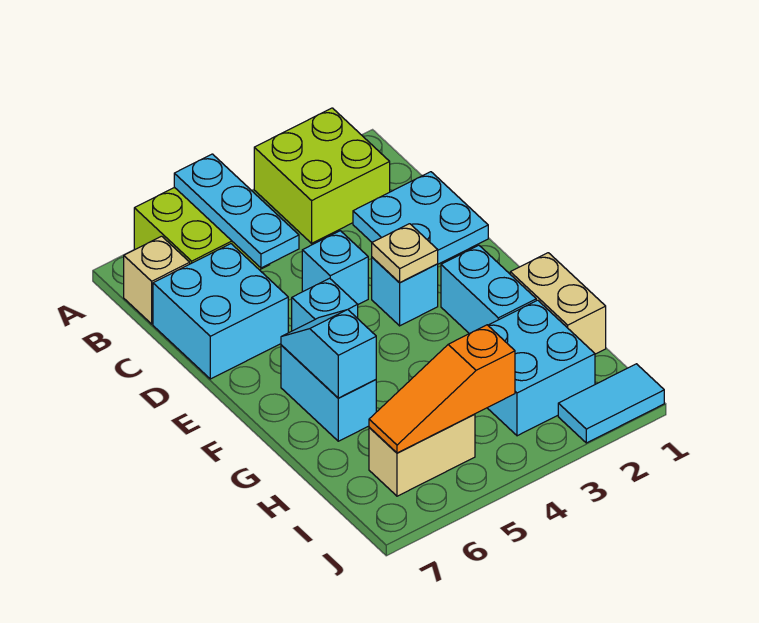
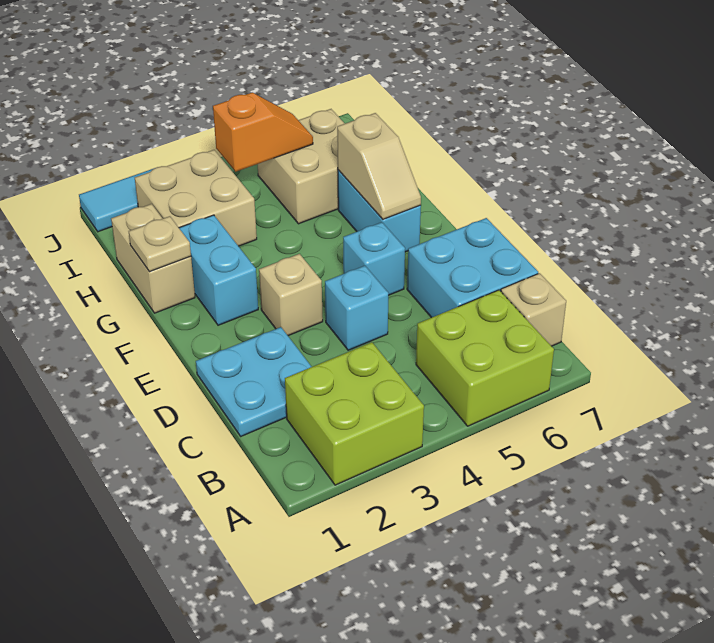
cyan plate A5:C5 level 2 -> none
cyan brick E3 level 1 -> tan brick E3 level 1
tan plate E3 level 2 -> tan plate G1 level 2
cyan slope F6:G6 level 2 top G -> tan slope F6:G6 level 2 top G
cyan brick H2:I3 level 1 -> tan brick H2:I3 level 1
orange slope I4:I6 level 2 top 4 -> orange slope I4:I5 level 2 top 4
tan brick I5:I6 level 1 -> tan brick H5:I6 level 1

